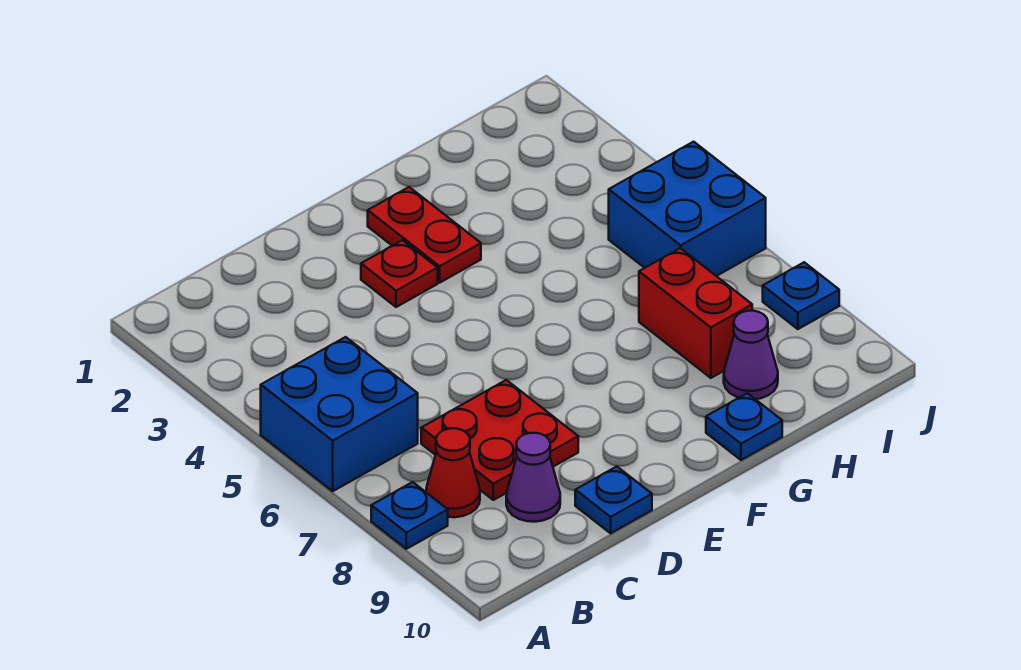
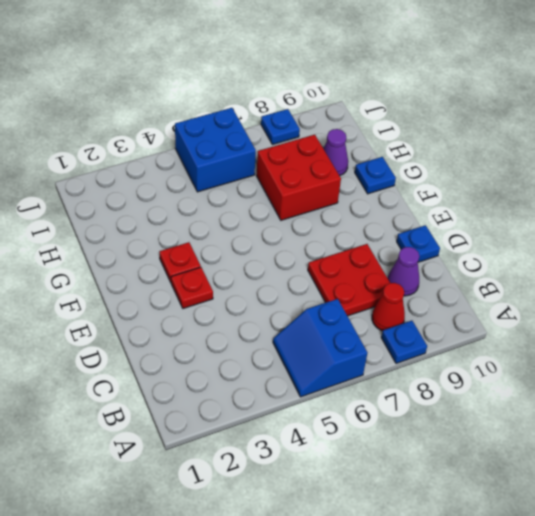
blue brick A5:B6 level 1 -> blue slope A5:B6 level 1 top 6
red plate F2:F3 level 1 -> red plate F3 level 1
red brick H7:H8 level 1 -> red brick G7:H8 level 1

